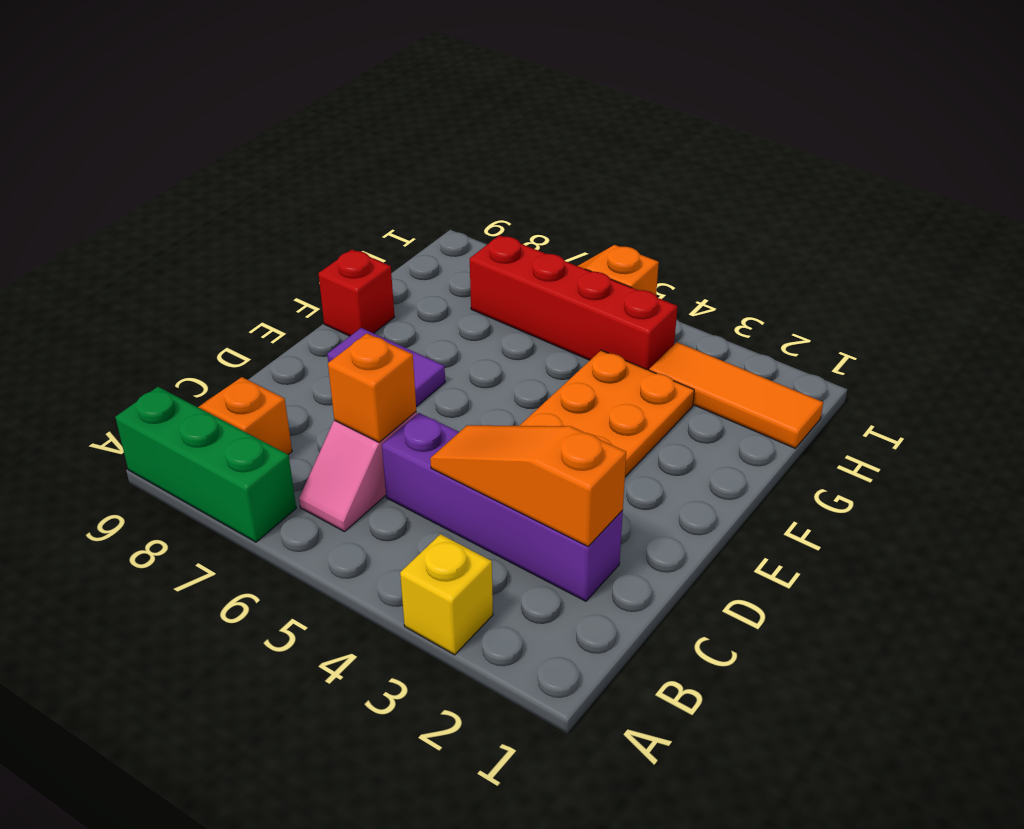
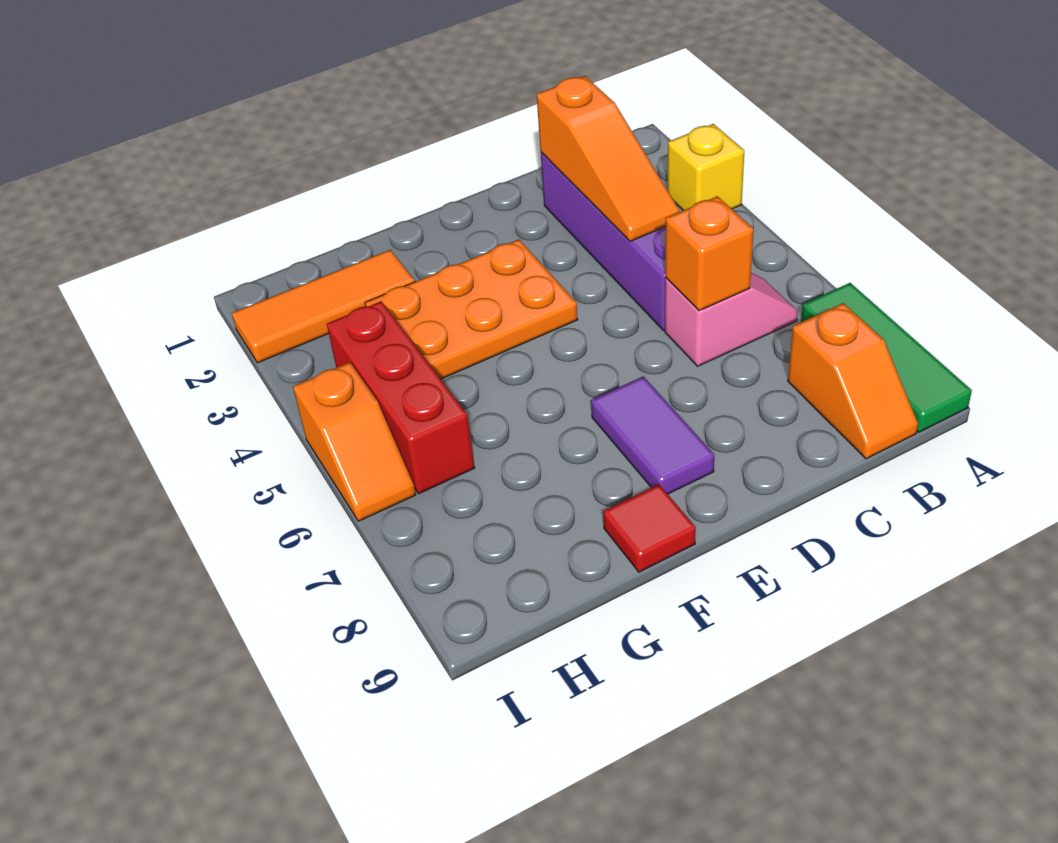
green brick A7:A9 level 1 -> green tile A7:A9 level 1
red brick F9 level 1 -> red tile F9 level 1
orange tile H1:H3 level 1 -> orange tile G2:I2 level 1
red brick H4:H7 level 1 -> red brick H4:H6 level 1

